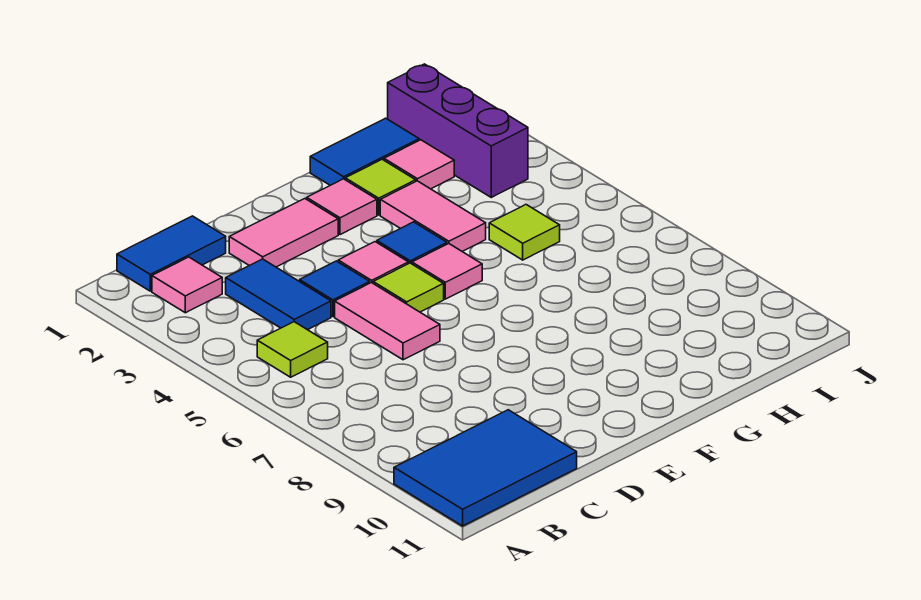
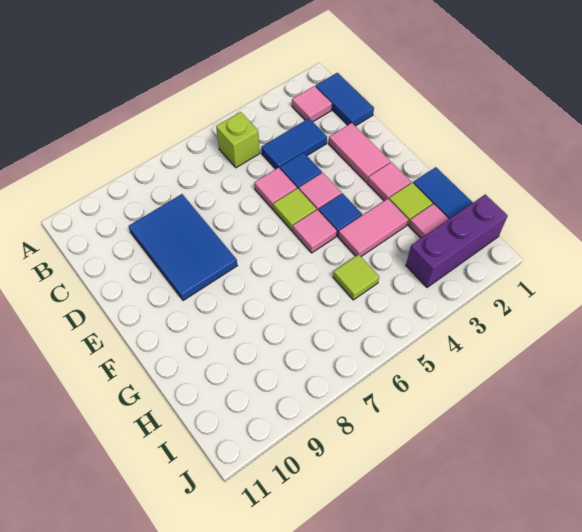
blue tile A10:C11 level 1 -> blue tile C8:E9 level 1
lime tile B5 level 1 -> lime brick B5 level 1
pink tile D5:D6 level 1 -> pink tile D5 level 1

